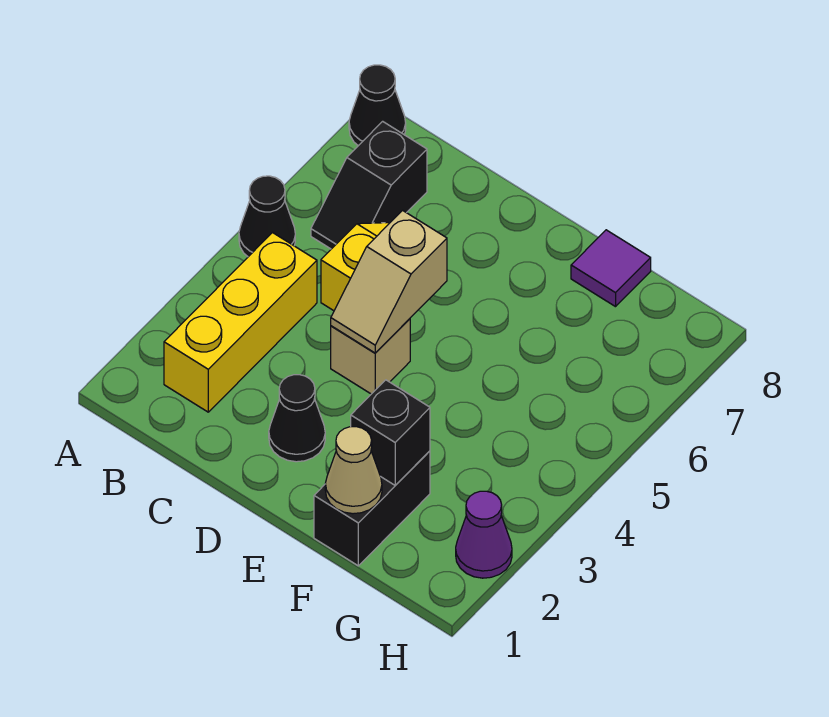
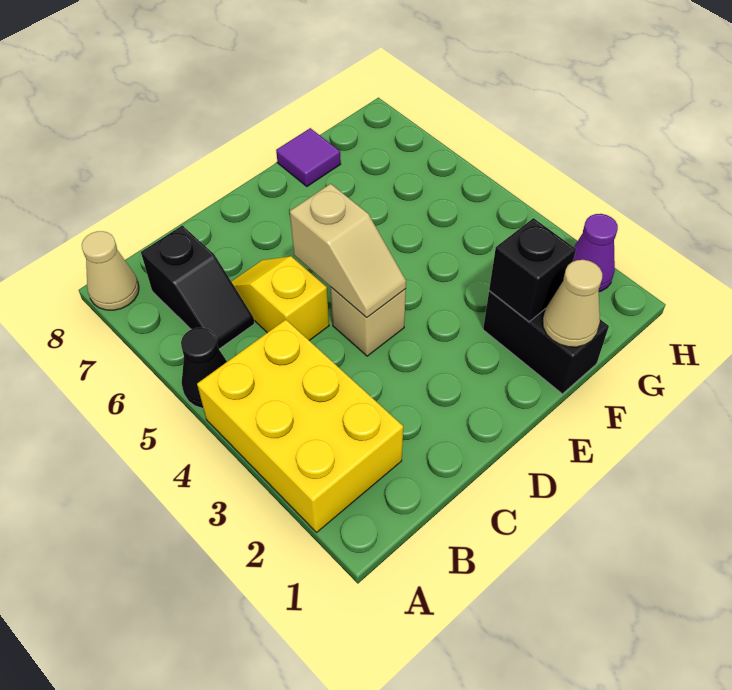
black cone A8 level 1 -> tan cone A8 level 1
yellow brick B2:B4 level 1 -> yellow brick A2:B4 level 1
black cone D2 level 1 -> none

